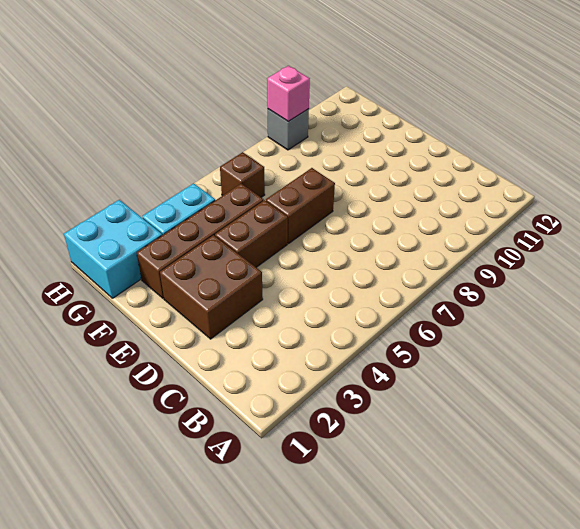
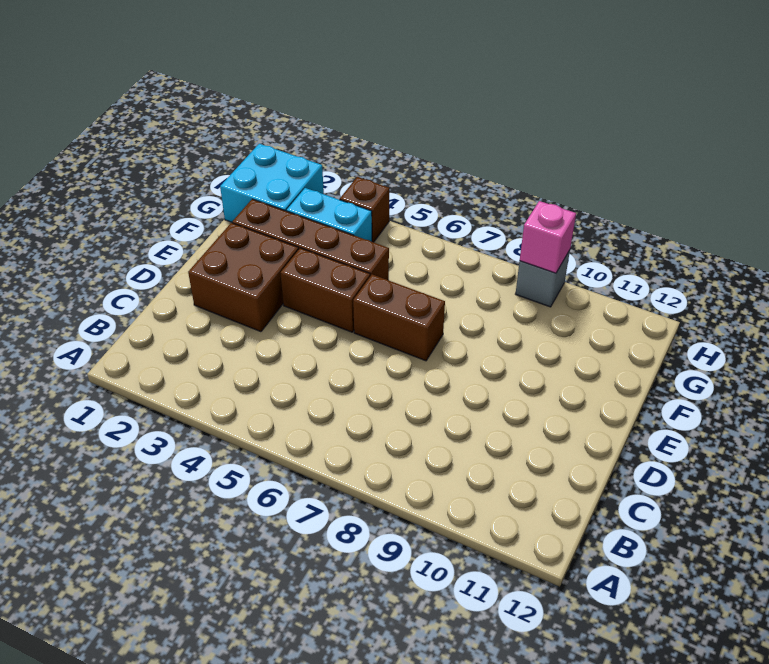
brown brick G6 level 1 -> brown brick H4 level 1

